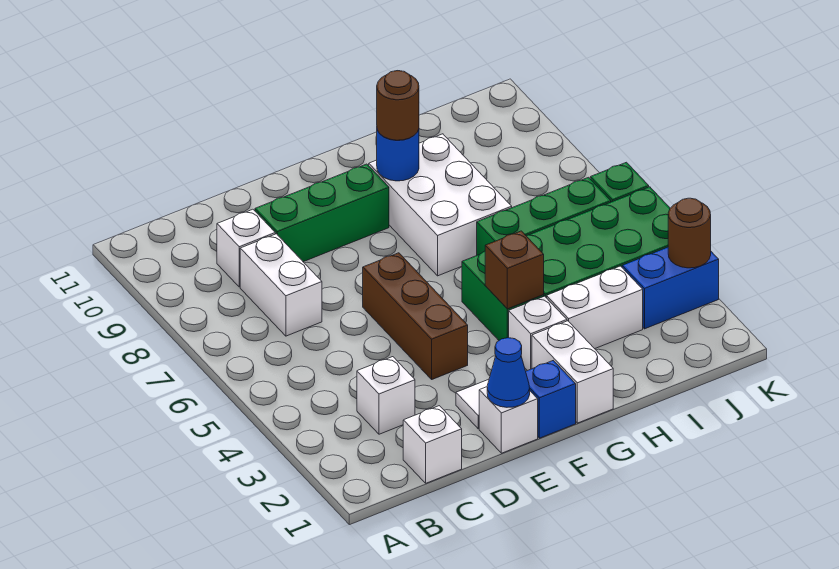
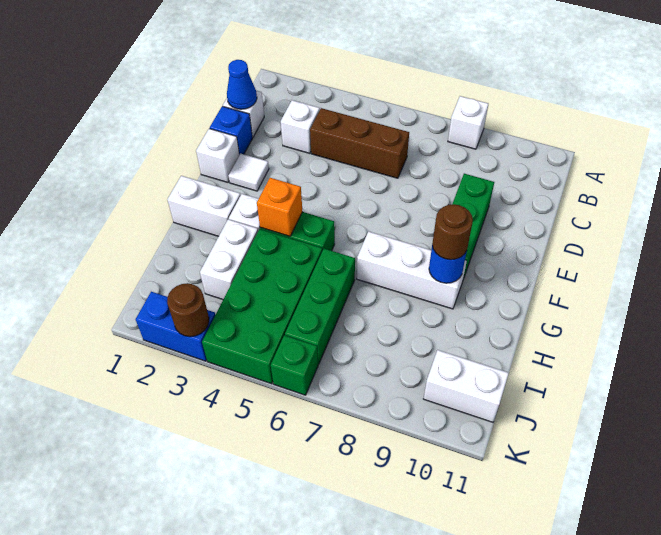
white brick C7:C8 level 1 -> white brick J10:J11 level 1
white brick C9 level 1 -> white brick A8 level 1
blue cone E1 level 2 -> blue cone C1 level 2
brown brick E4:E6 level 1 -> brown brick C4:C6 level 1
blue brick F1 level 1 -> blue brick D1 level 1
brown brick G4 level 2 -> orange brick G4 level 2
white brick G7:H9 level 1 -> white brick G7:G9 level 1
blue brick J3:K3 level 1 -> blue brick K2:K3 level 1

